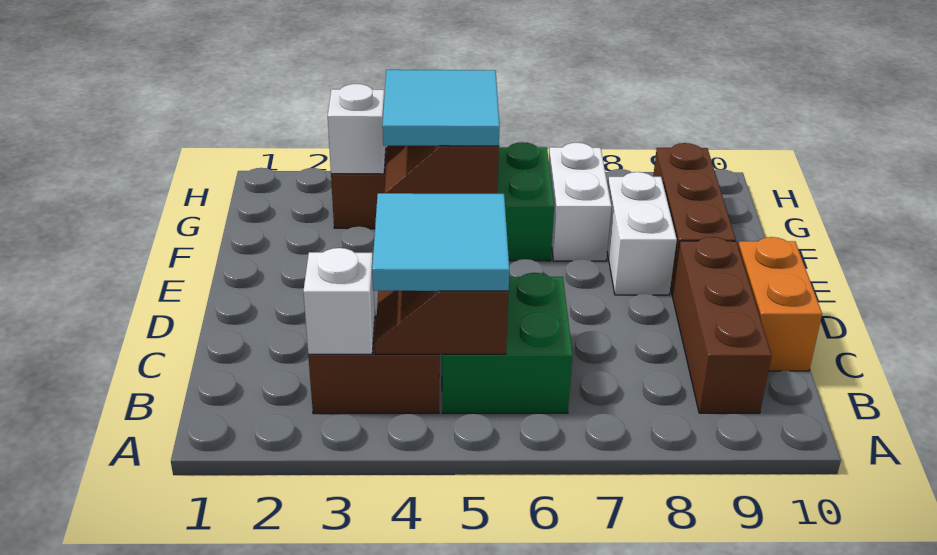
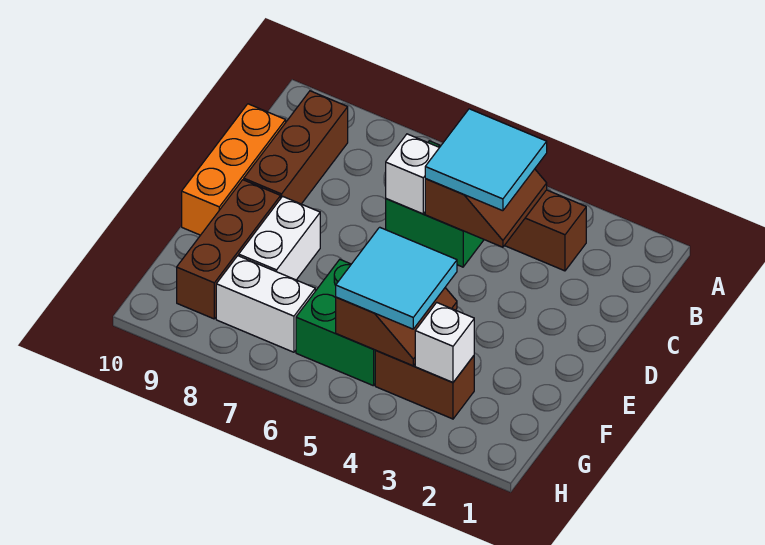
white brick B3 level 2 -> white brick C6 level 2
orange brick C10:D10 level 1 -> orange brick C10:E10 level 1
white brick F7:G7 level 1 -> white brick G7:G8 level 1

